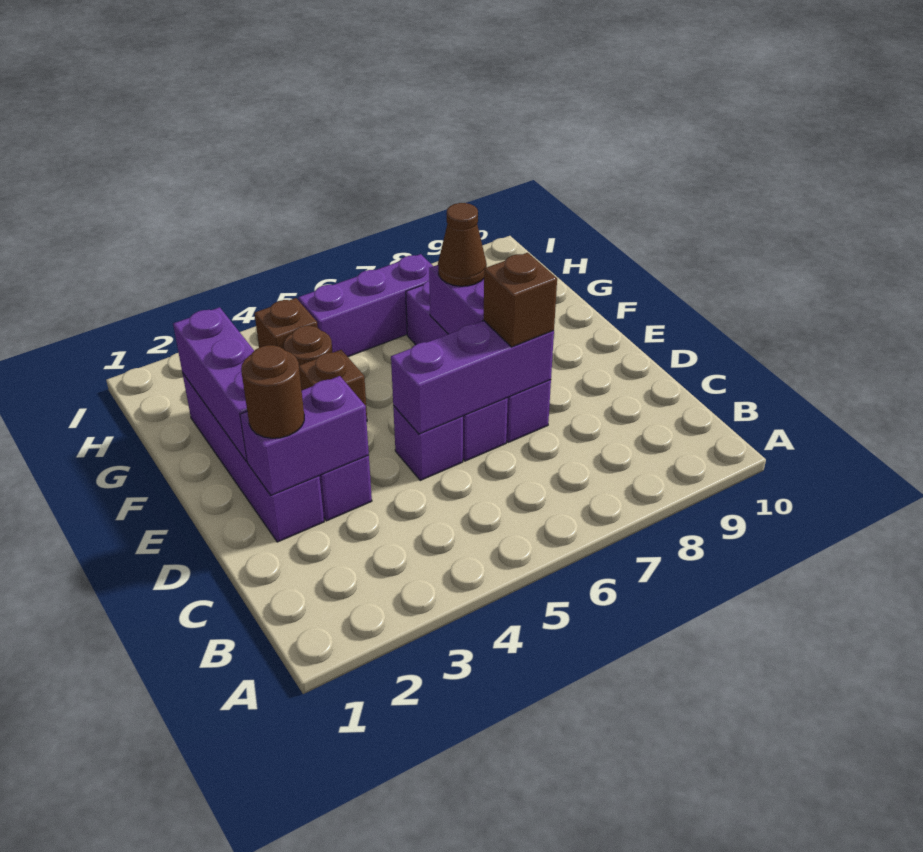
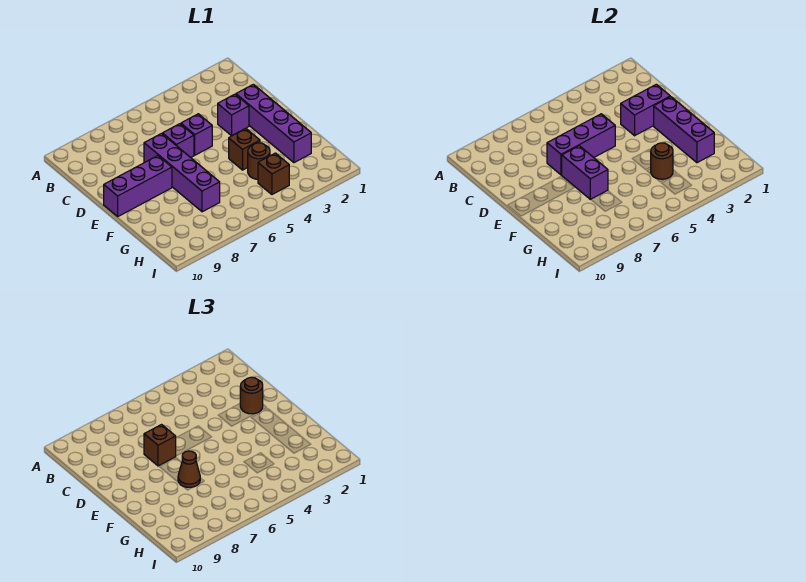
none -> brown round brick G4 level 2
purple brick H5:H7 level 1 -> purple brick E8:E10 level 1

